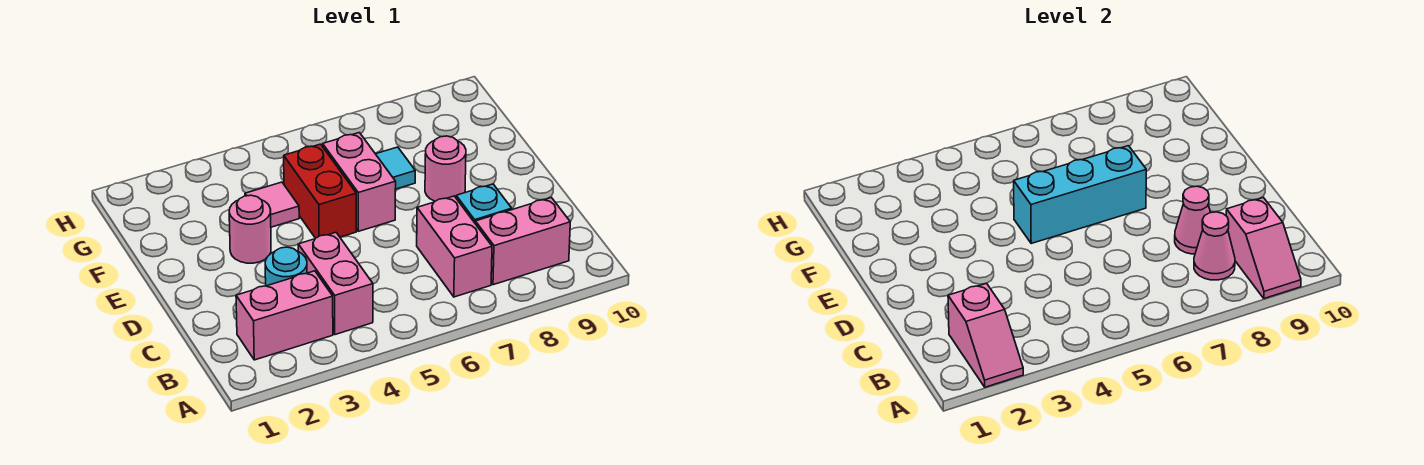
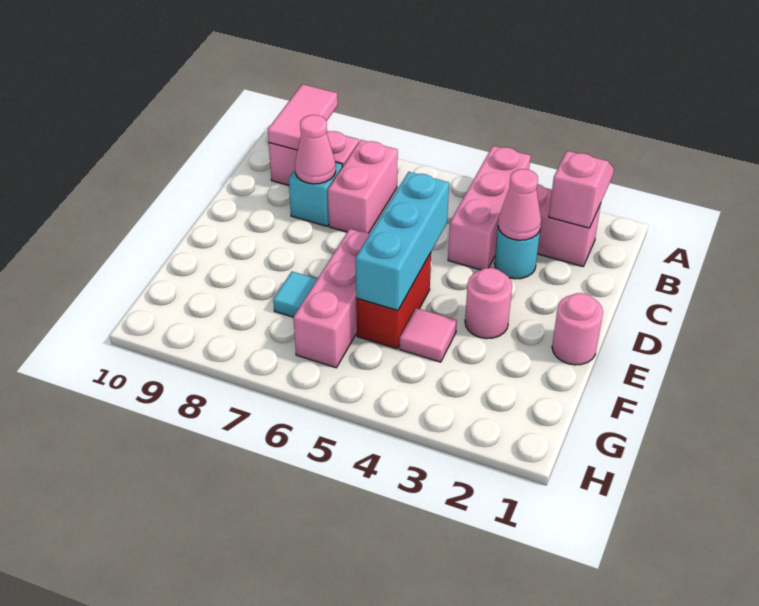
pink slope A9:B9 level 2 top B -> pink tile A9:B9 level 2
pink brick B4:C4 level 1 -> pink brick A4:C4 level 1
pink cone B8 level 2 -> pink cone C3 level 2
cyan brick E5:E7 level 2 -> cyan brick D5:F5 level 2
pink brick E6:F6 level 1 -> pink brick E6:G6 level 1
pink round brick E8 level 1 -> pink round brick E1 level 1

